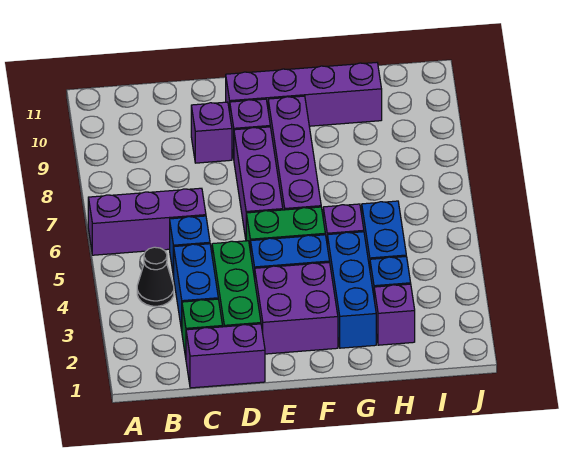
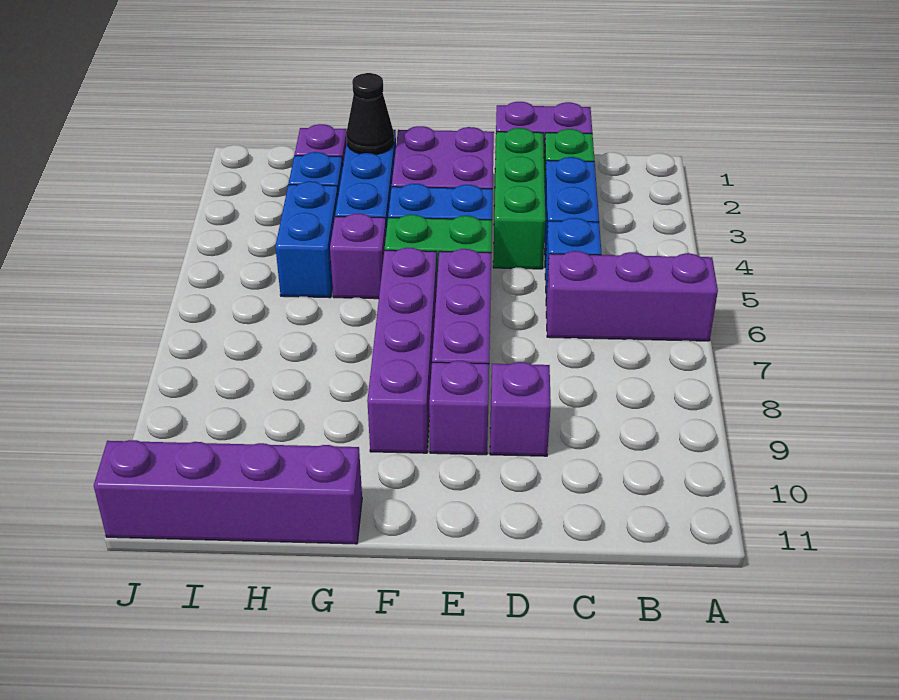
black cone B4 level 1 -> black cone G2 level 2
purple brick E10:H10 level 1 -> purple brick G11:J11 level 1

